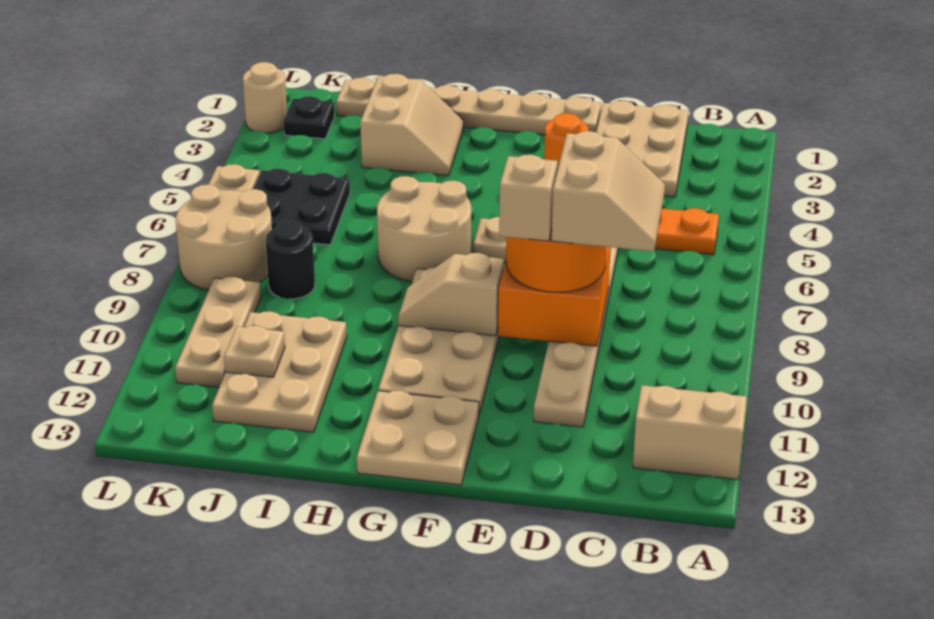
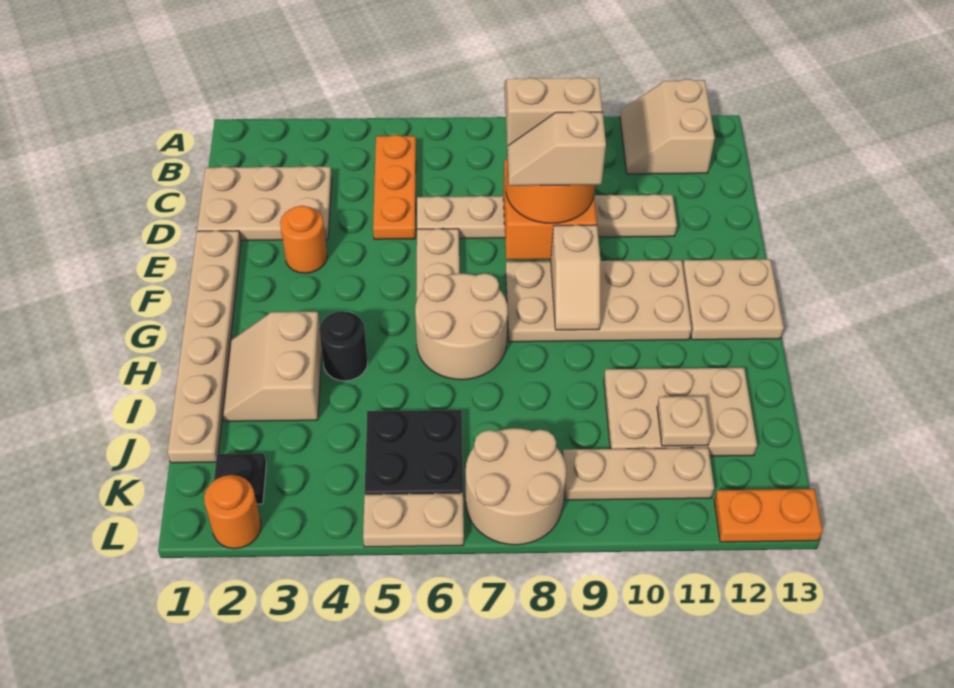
tan slope H2:I3 level 1 top I -> tan slope H2:I3 level 1 top 3
black round brick J8 level 1 -> black round brick H4 level 1
tan round brick L2 level 1 -> orange round brick L2 level 1
none -> orange plate L12:L13 level 1

